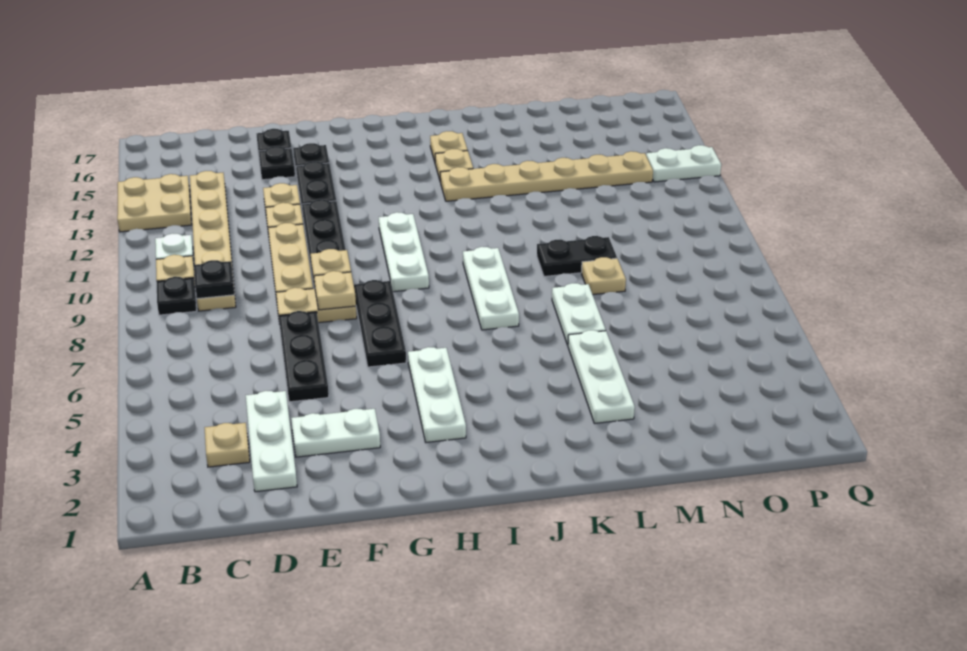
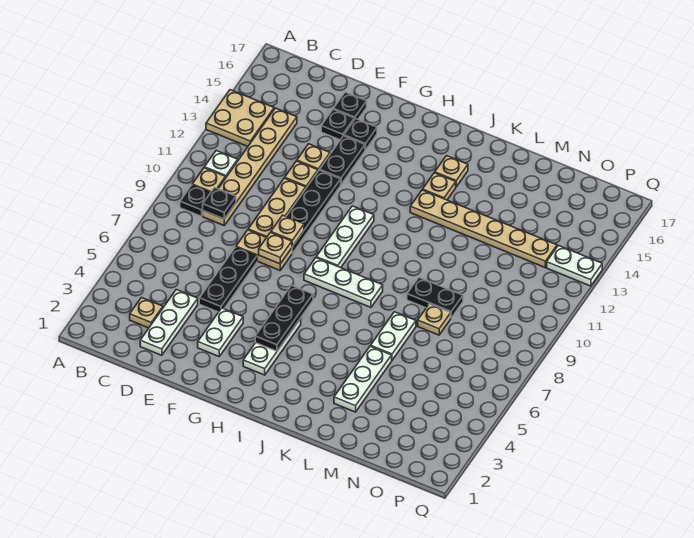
white plate E3:F3 level 1 -> white plate F3:F4 level 1
black plate G6:G8 level 1 -> black plate H4:H6 level 2
white plate J7:J9 level 1 -> white plate H8:J8 level 1

